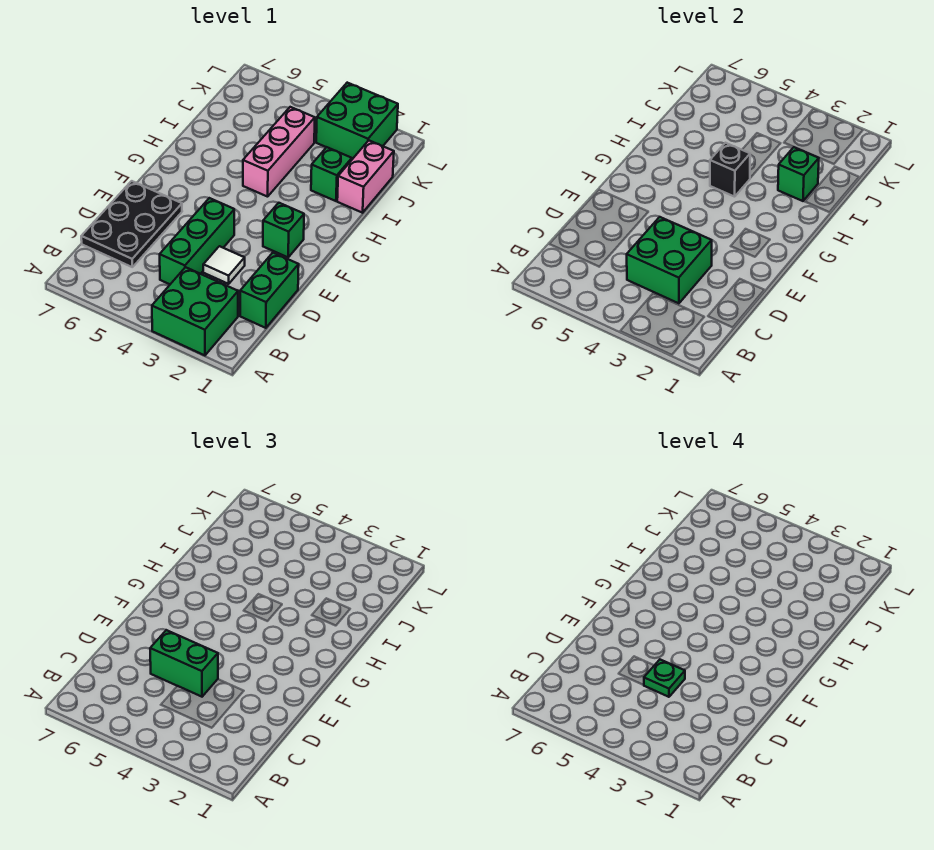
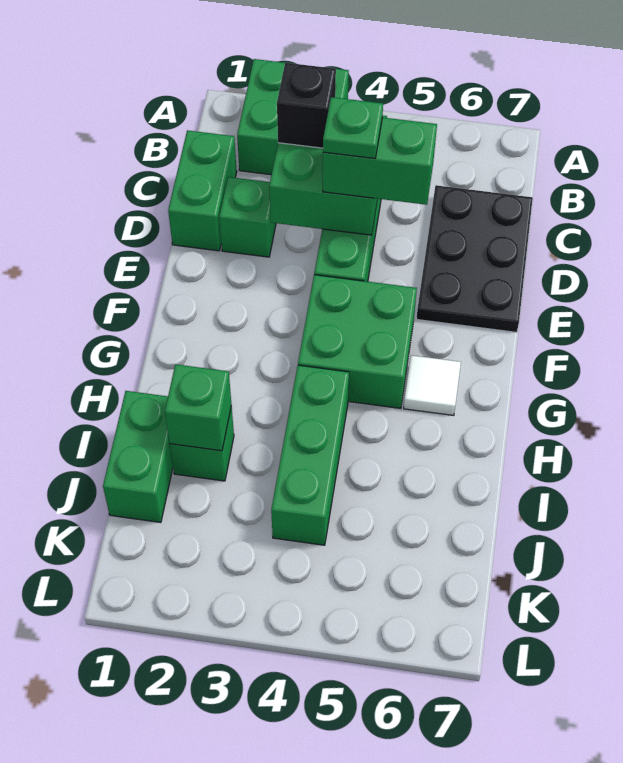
white tile D3 level 1 -> white tile G6 level 1
green brick F2 level 1 -> green brick D2 level 1
pink brick H4:J4 level 1 -> green brick H4:J4 level 1
black brick H4 level 2 -> black brick C3 level 3
pink brick I1:J1 level 1 -> green brick I1:J1 level 1
green brick K2:L3 level 1 -> green brick F4:G5 level 1

